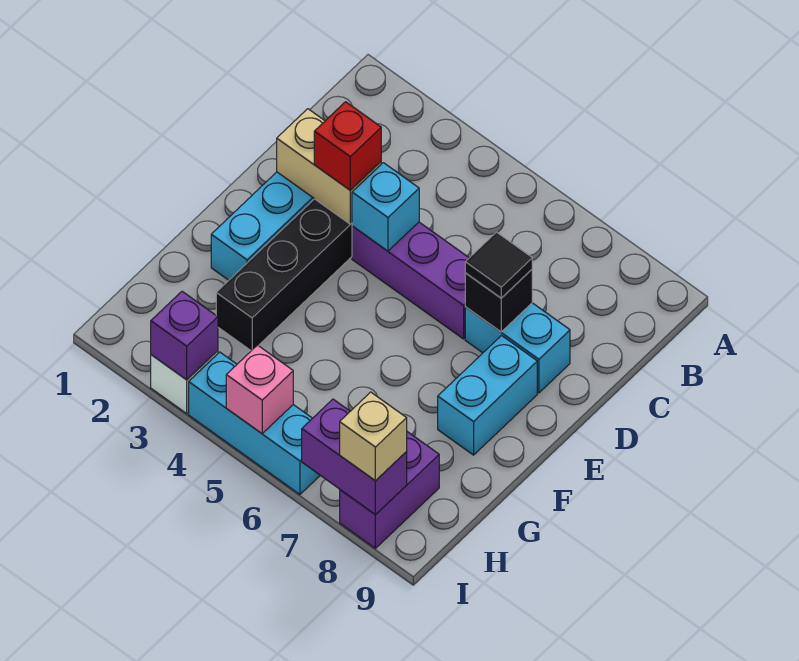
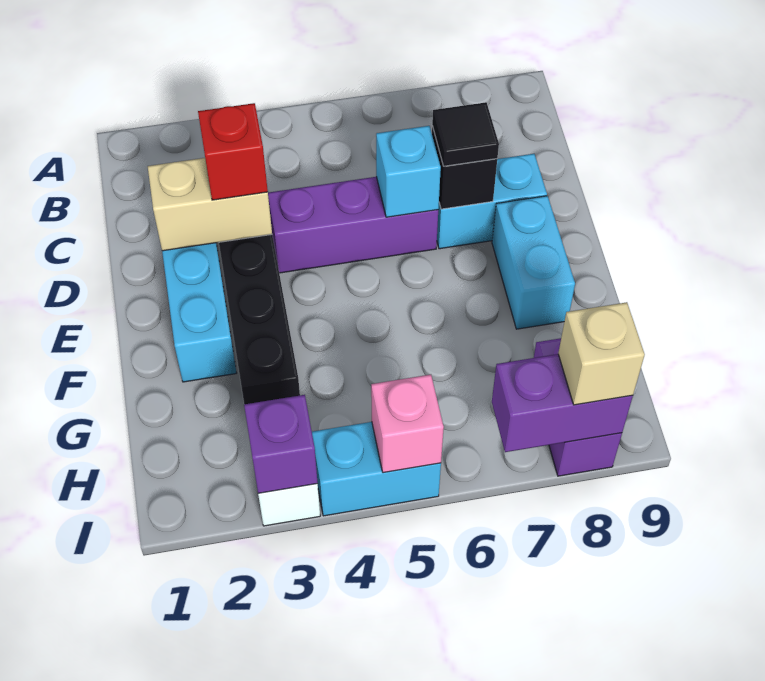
cyan brick D4 level 2 -> cyan brick D6 level 2
cyan brick I4:I6 level 1 -> cyan brick I4:I5 level 1

